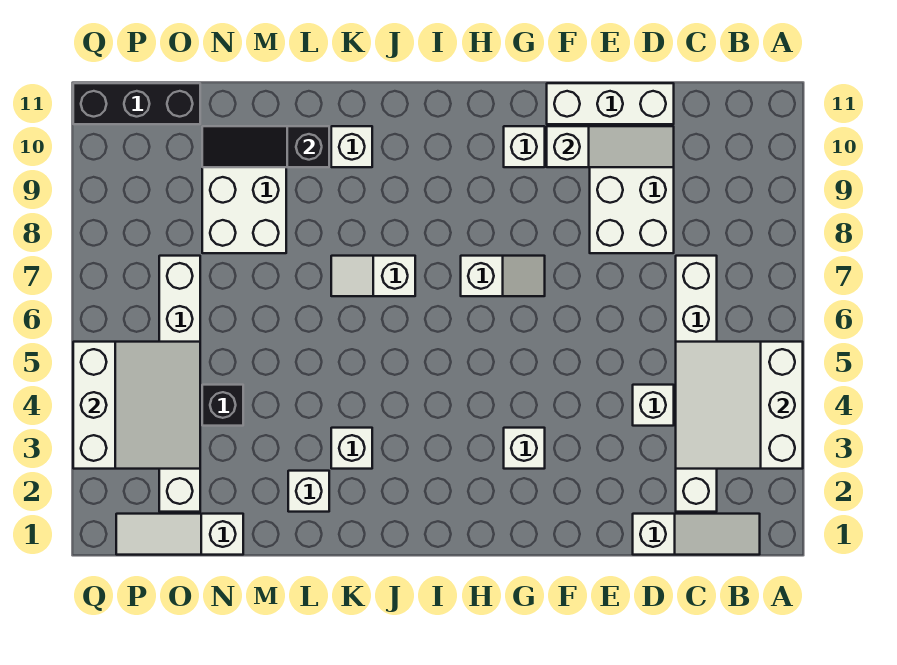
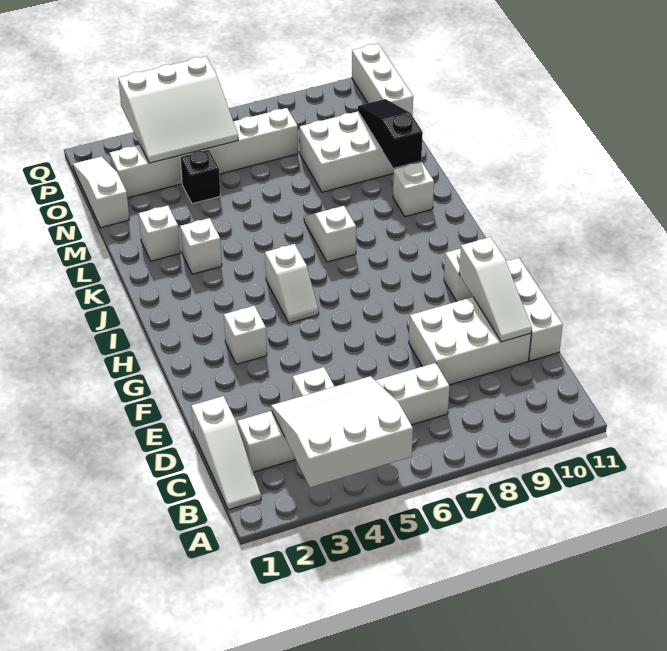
white slope G7:H7 level 1 top H -> white slope H5:I5 level 1 top I
black brick O11:Q11 level 1 -> white brick O11:Q11 level 1

